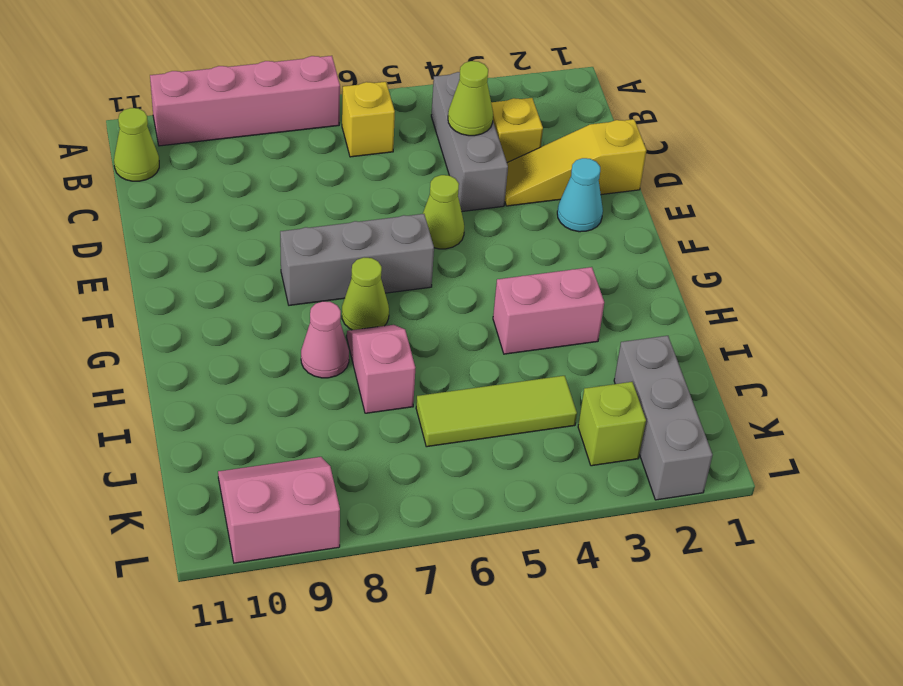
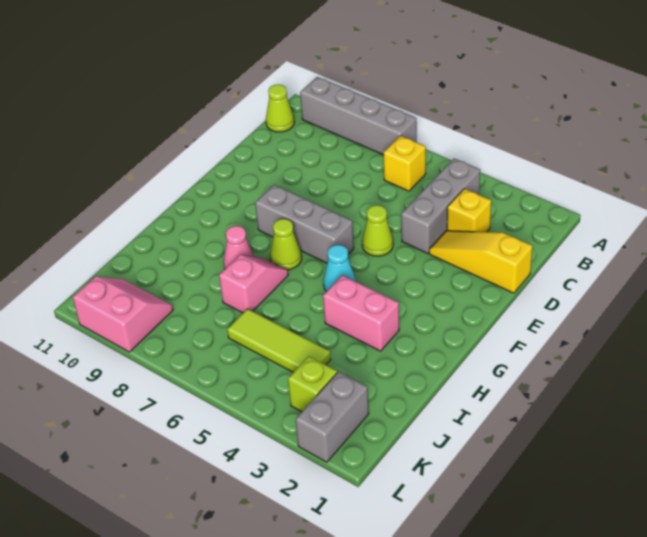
pink brick A7:A10 level 1 -> grey brick A7:A10 level 1
lime cone C4 level 2 -> none
cyan cone E2 level 1 -> cyan cone G5 level 1
grey brick J2:L2 level 1 -> grey brick K2:L2 level 1

